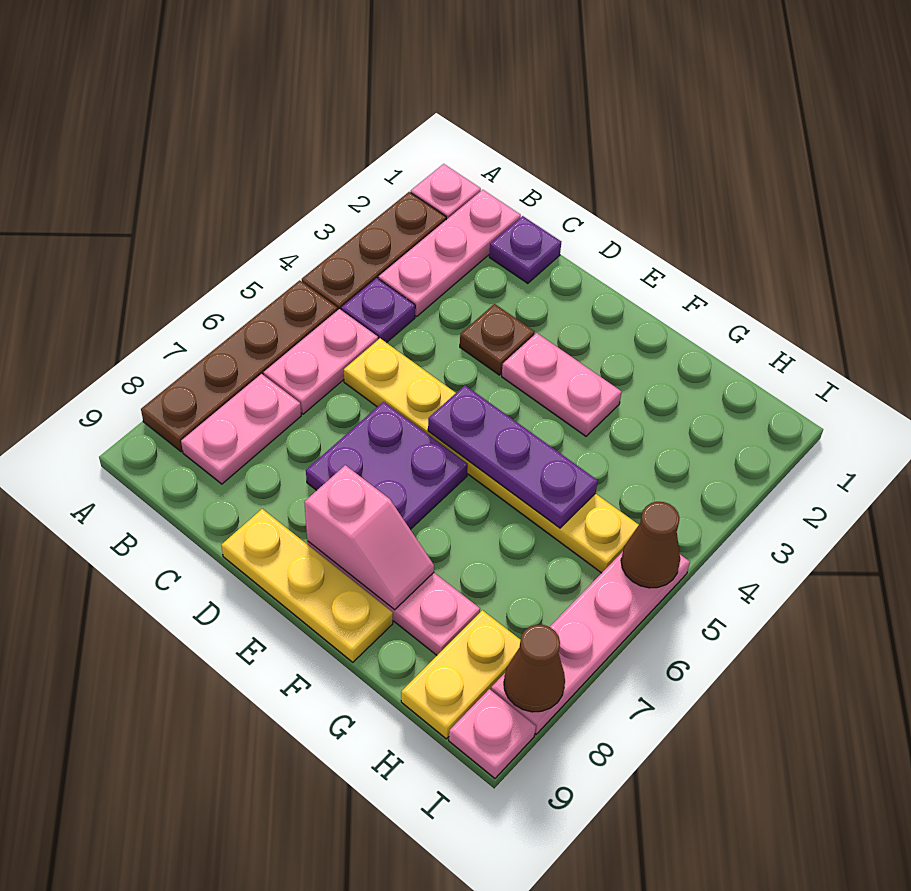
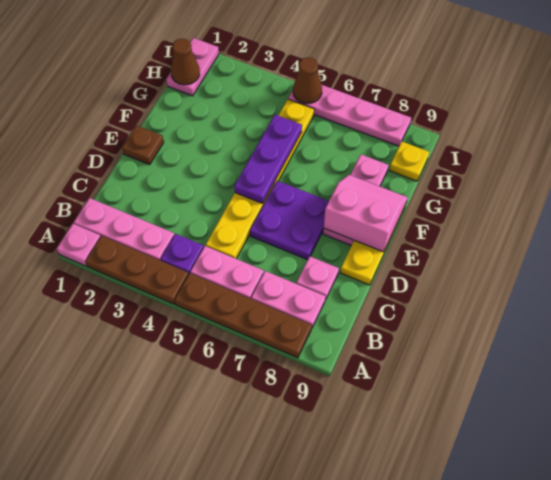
purple plate C1 level 1 -> none
brown plate D3 level 1 -> brown plate E1 level 1
pink plate E3:F3 level 1 -> pink plate H1:I1 level 1
pink slope E8:F8 level 2 top E -> pink slope E8:F9 level 2 top E
yellow plate H8:H9 level 1 -> yellow plate H9 level 1
brown cone I8 level 2 -> brown cone H1 level 2
pink plate I9 level 1 -> pink plate C8 level 1

